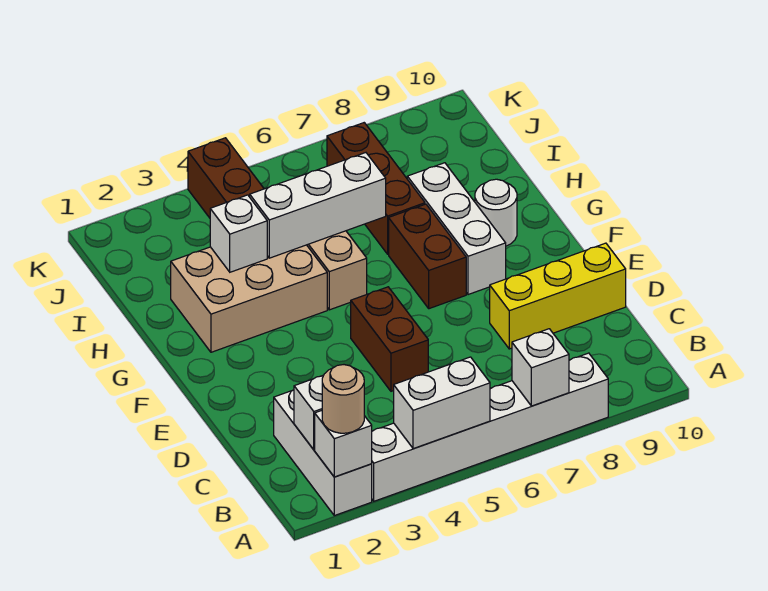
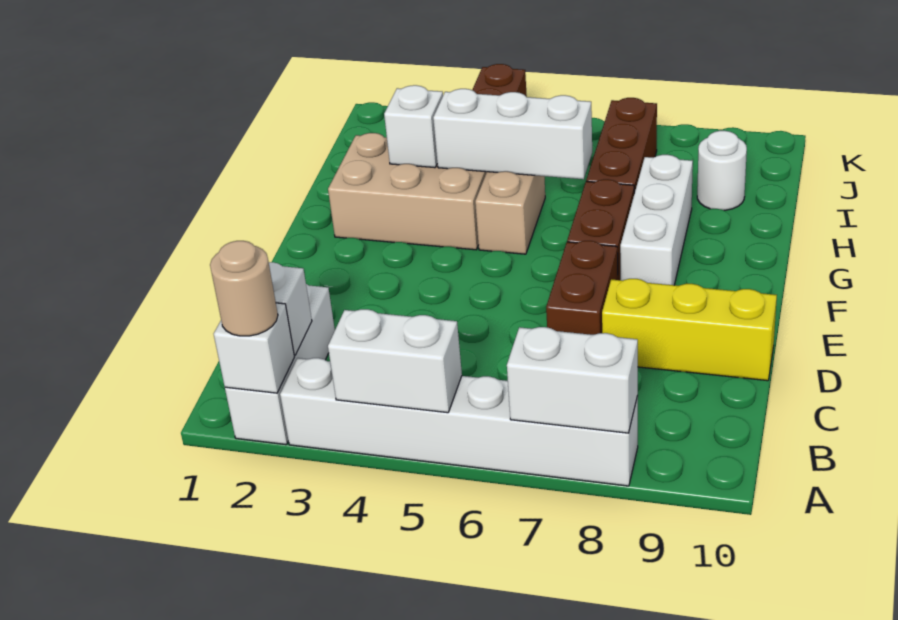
white brick A7 level 2 -> white brick A7:A8 level 2
brown brick D5:E5 level 1 -> brown brick D7:E7 level 1
white round brick G9 level 1 -> white round brick I9 level 1

